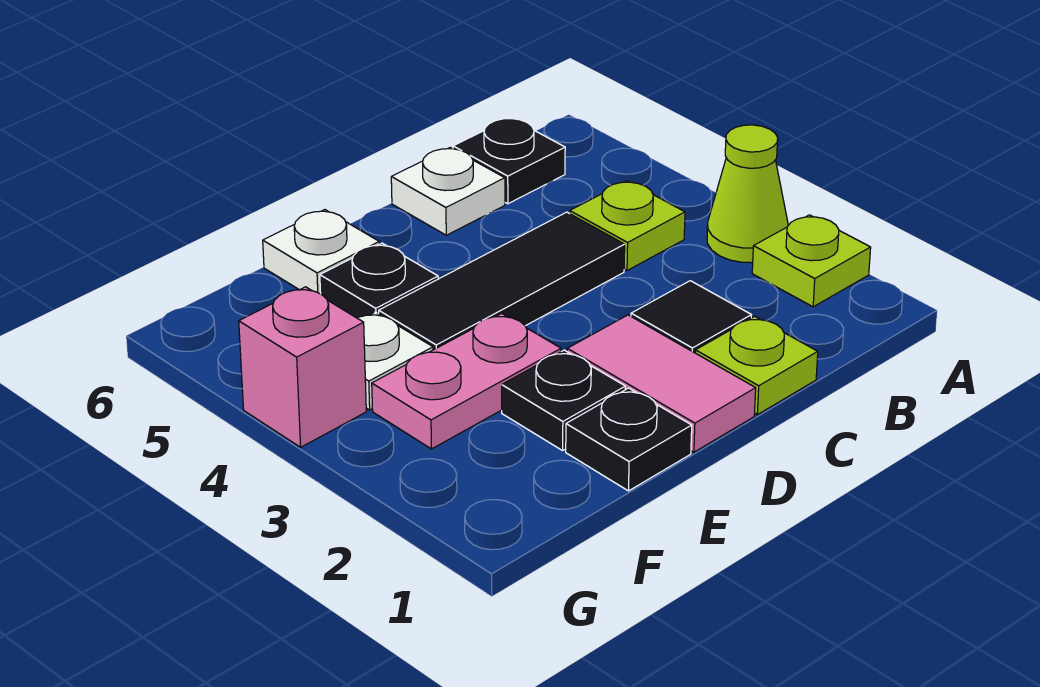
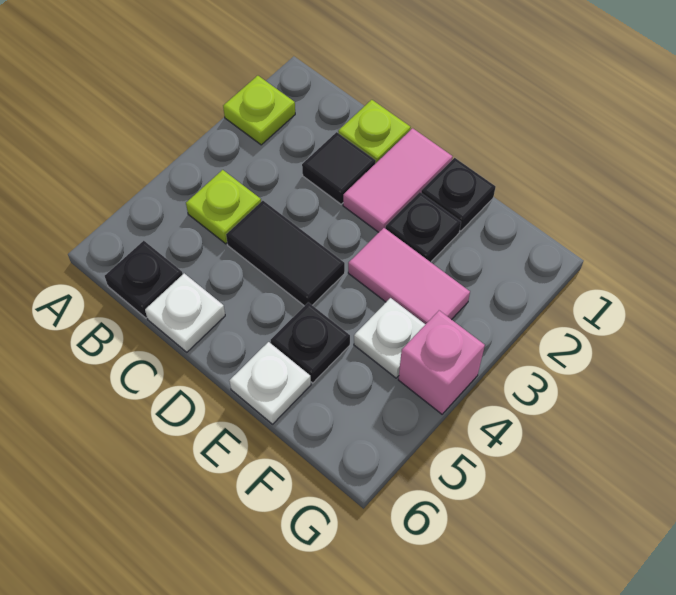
lime cone A3 level 1 -> none
black tile C4:E4 level 1 -> black tile C4:D4 level 1
pink plate E3:F3 level 1 -> pink tile E3:F3 level 1

